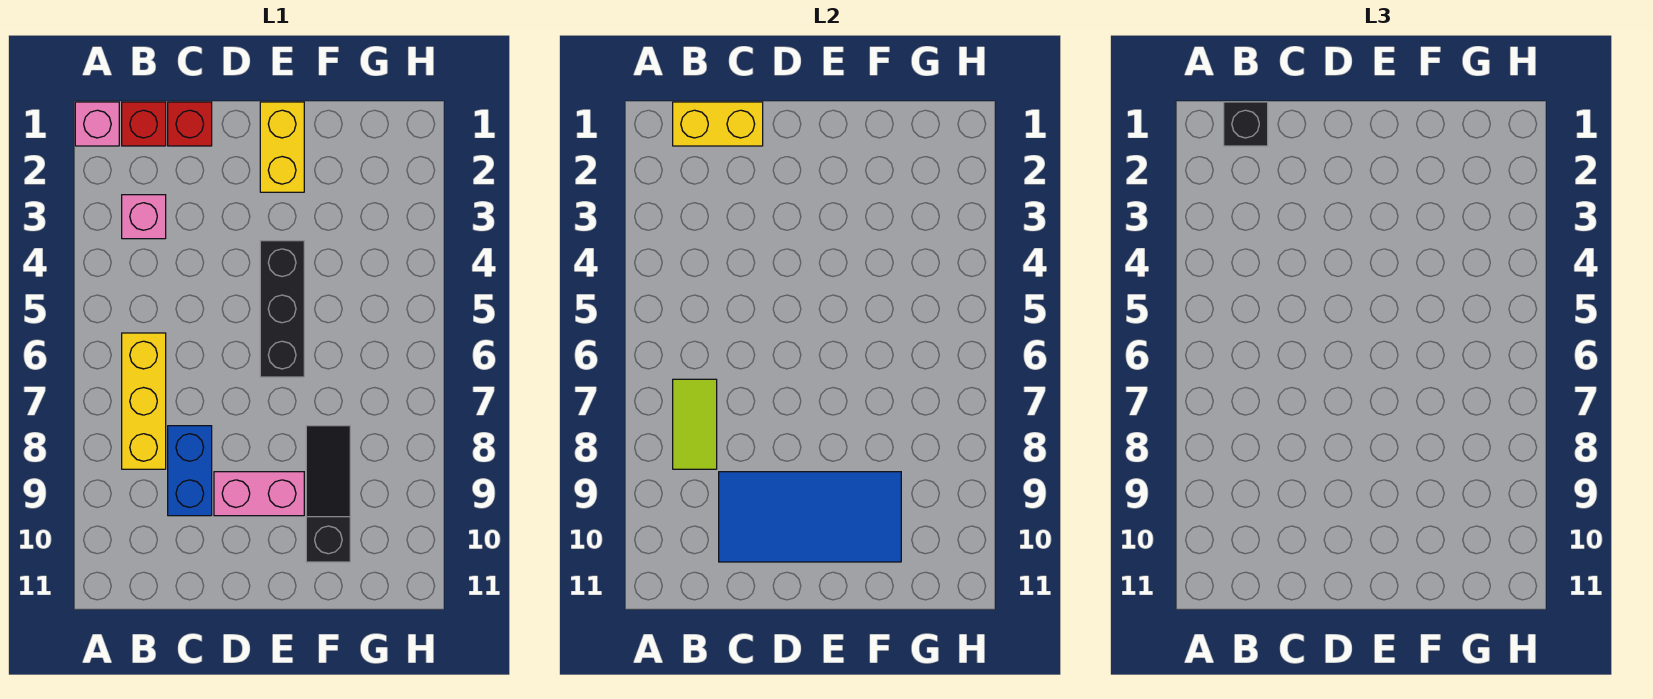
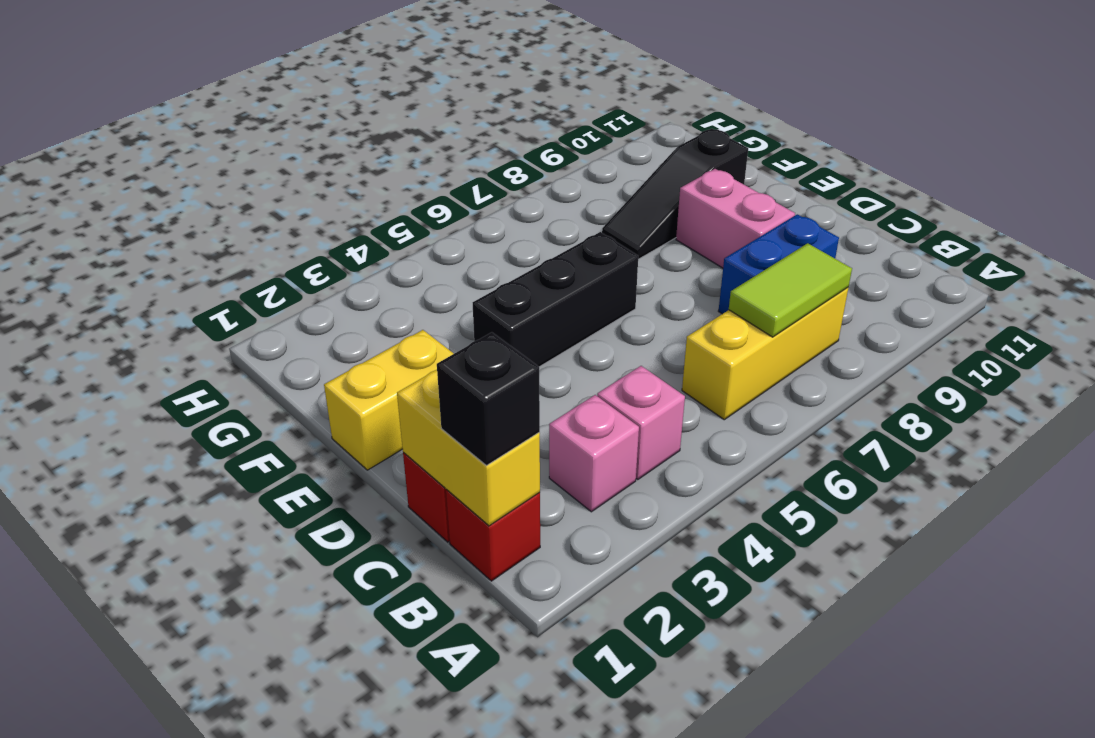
pink brick A1 level 1 -> pink brick B4 level 1
blue tile C9:F10 level 2 -> none

